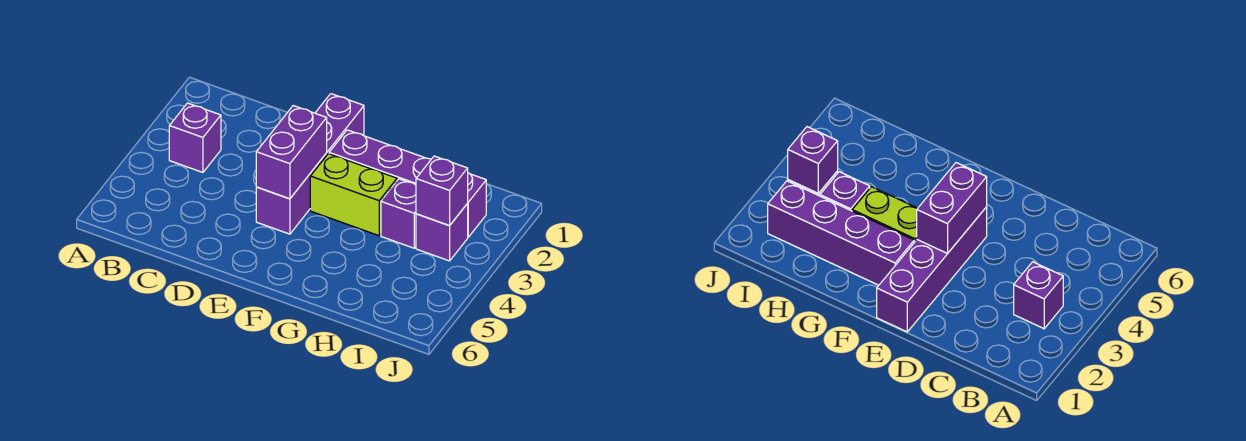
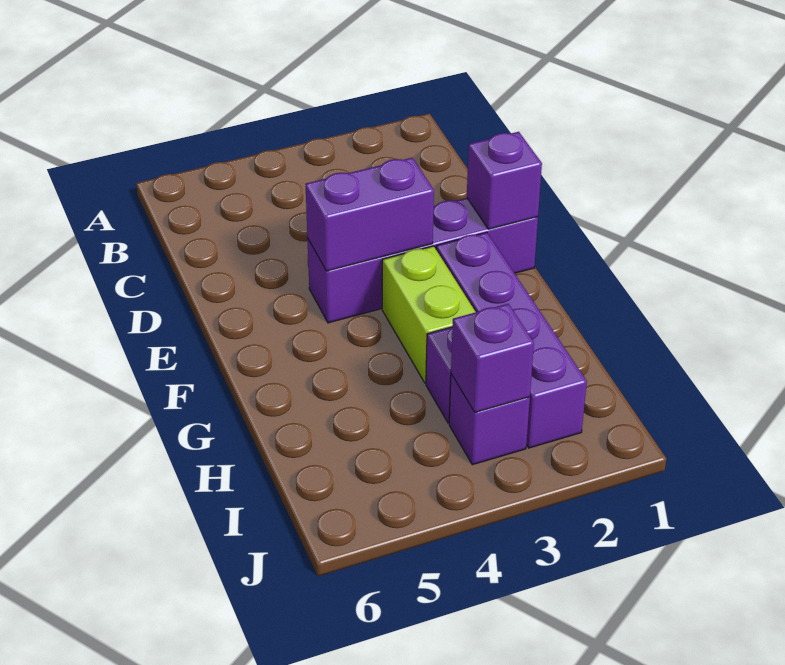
purple brick B3 level 1 -> purple brick E1 level 2

